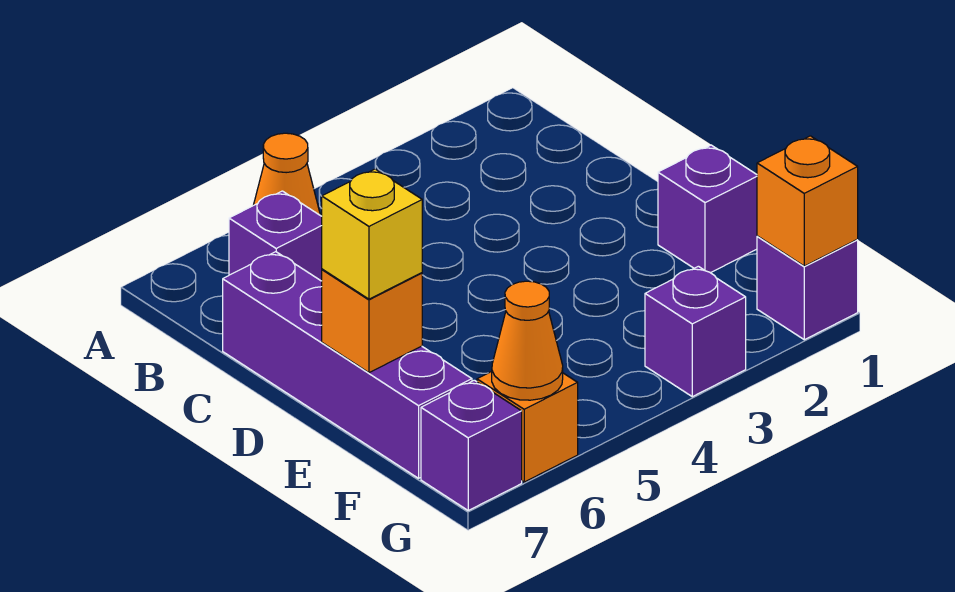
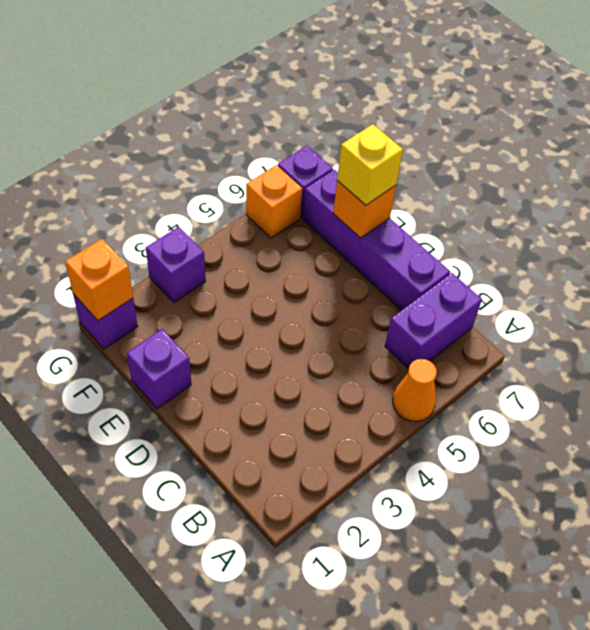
purple brick B6 level 1 -> purple brick B6:B7 level 1
orange cone G6 level 2 -> none

